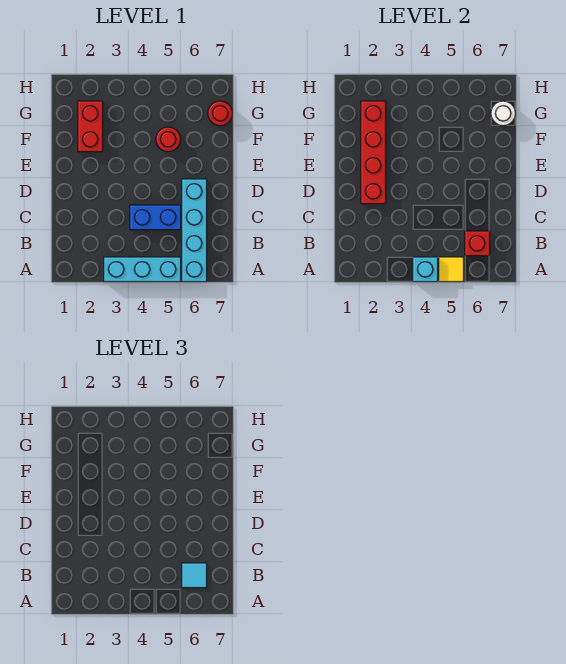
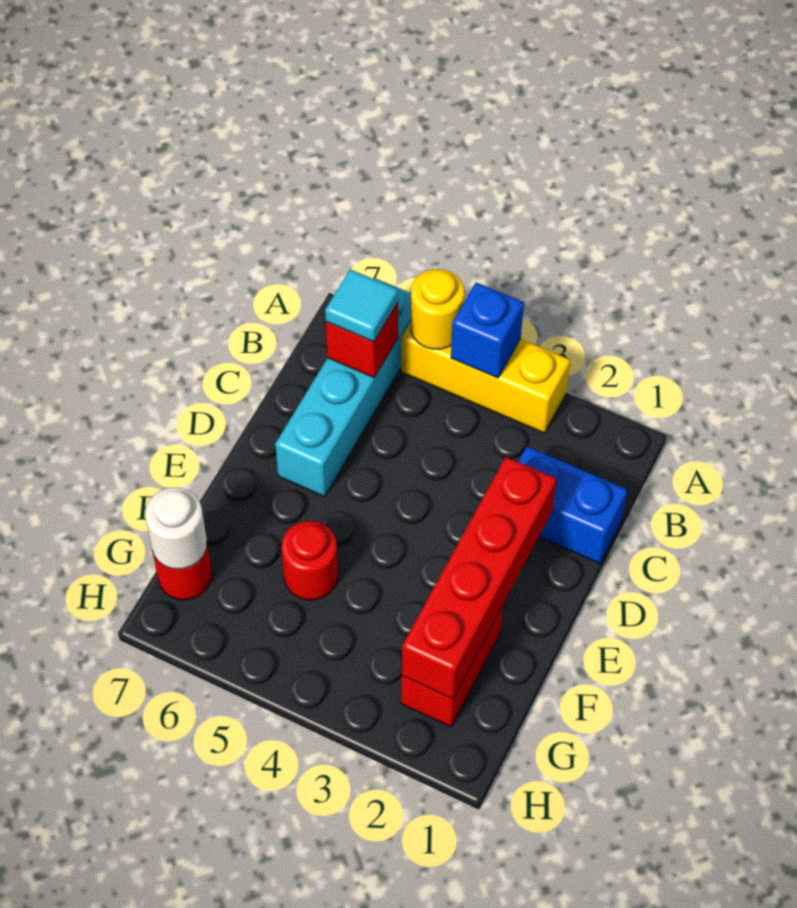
cyan brick A3:A5 level 1 -> yellow brick A3:A5 level 1
cyan brick A4 level 2 -> blue brick A4 level 2
yellow tile A5 level 2 -> yellow round brick A5 level 2
blue brick C4:C5 level 1 -> blue brick C1:C2 level 1

